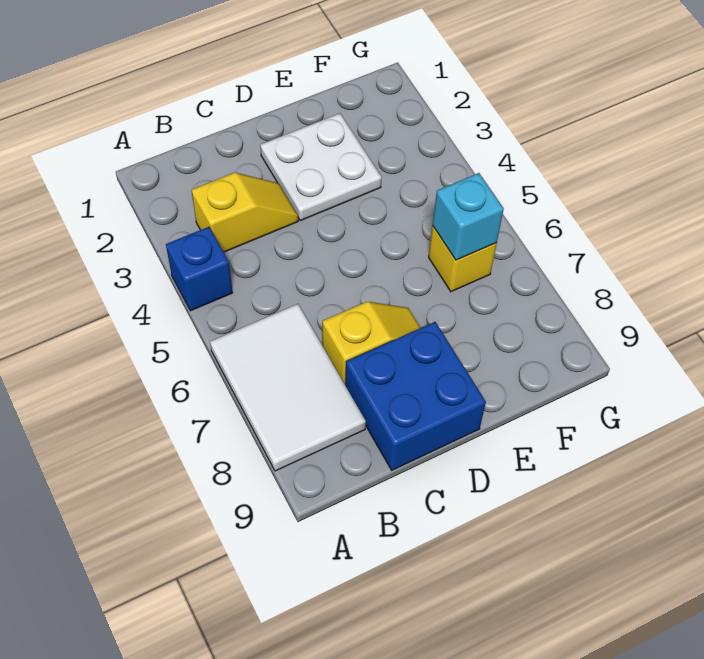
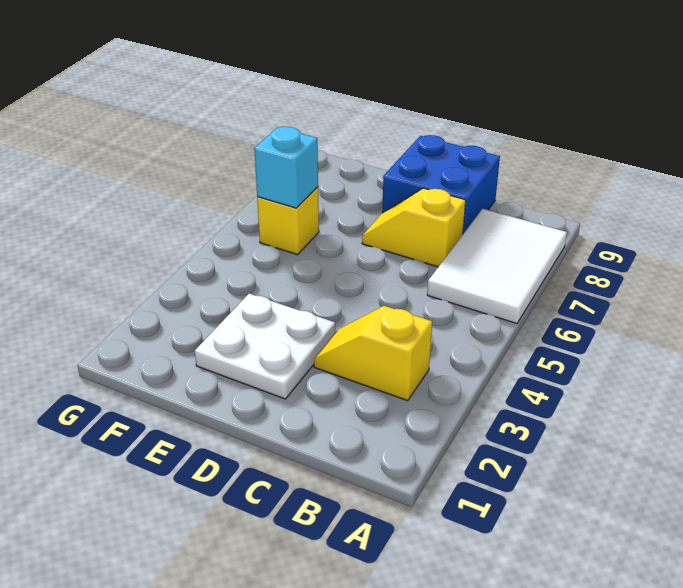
blue brick A4 level 1 -> none

